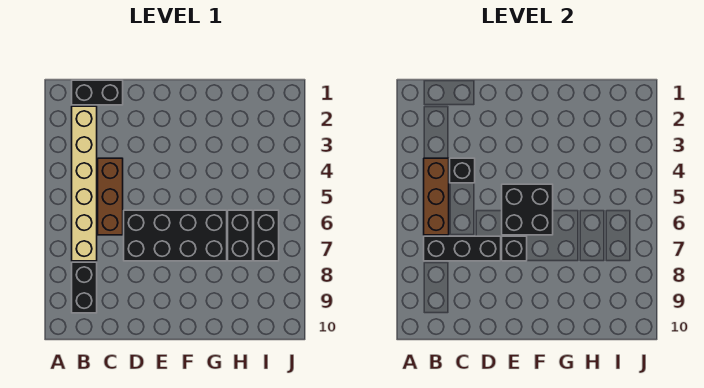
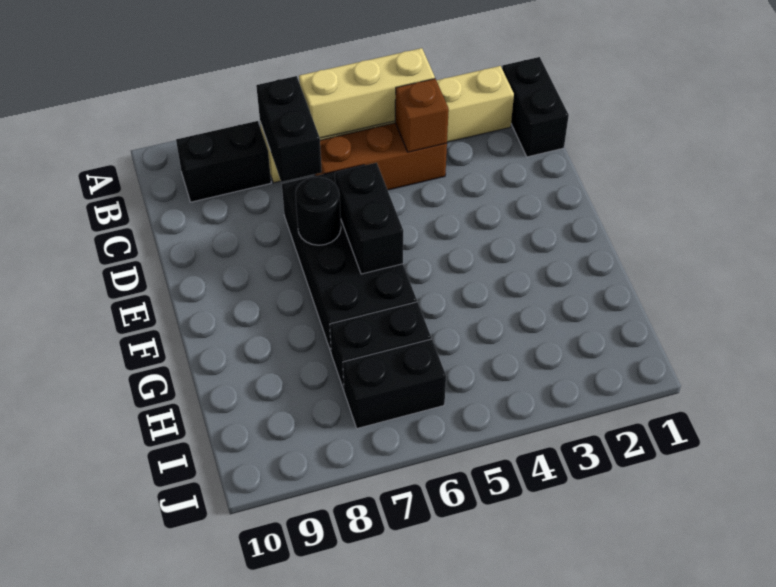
brown brick B4:B6 level 2 -> tan brick B4:B6 level 2
black brick B7:D7 level 2 -> black brick B7:C7 level 2
black brick C4 level 2 -> brown brick C4 level 2
black brick E5:F6 level 2 -> black brick E6:F6 level 2
black brick E7 level 2 -> black round brick E7 level 2

